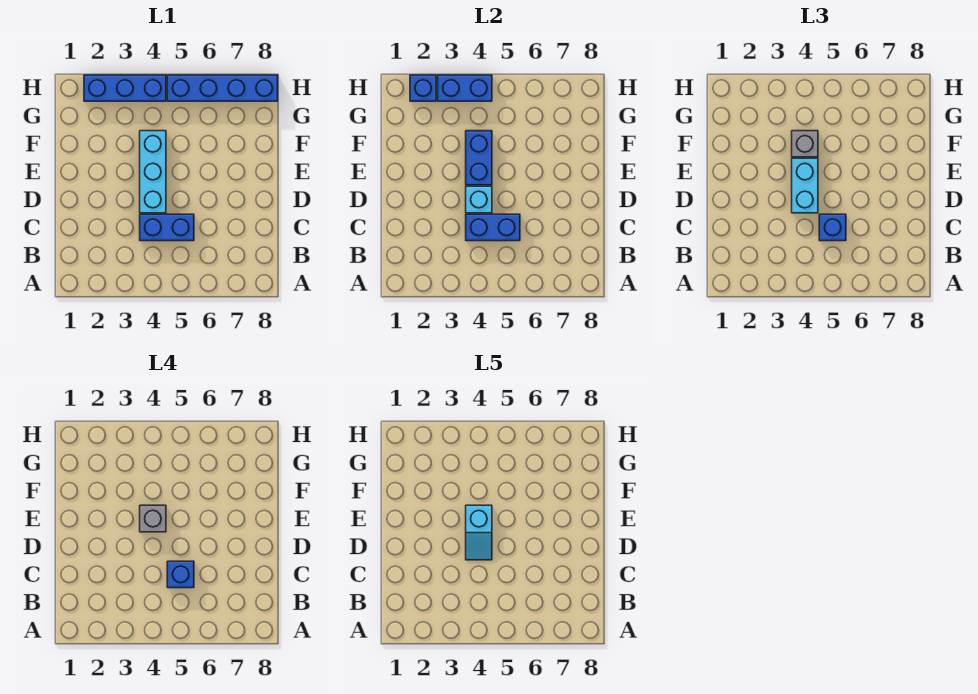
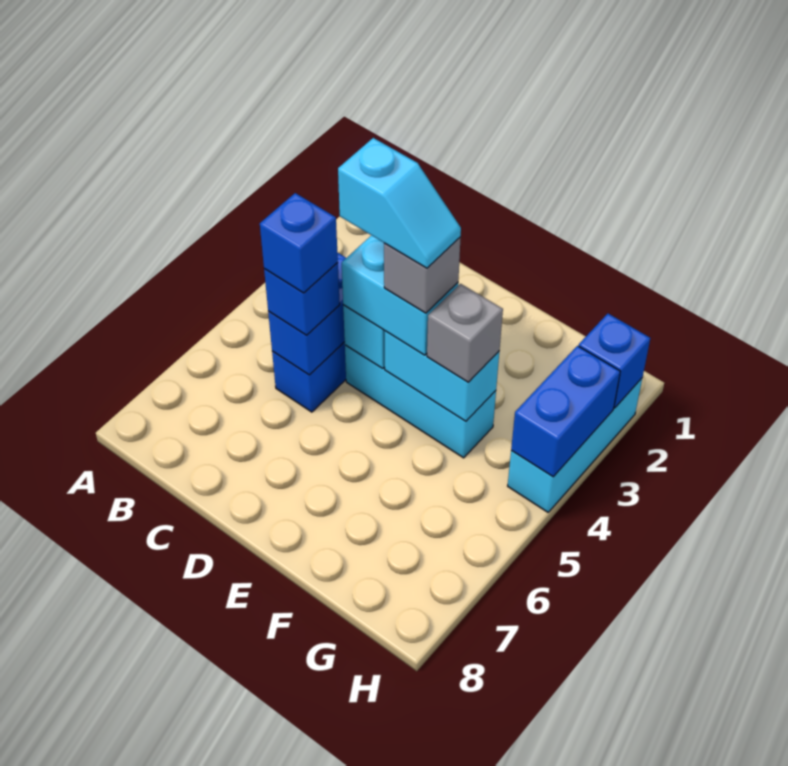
cyan slope D4:E4 level 5 top E -> cyan slope D4:E4 level 5 top D
blue brick E4:F4 level 2 -> cyan brick E4:F4 level 2
blue brick H2:H4 level 1 -> cyan brick H2:H4 level 1
blue brick H5:H8 level 1 -> none

